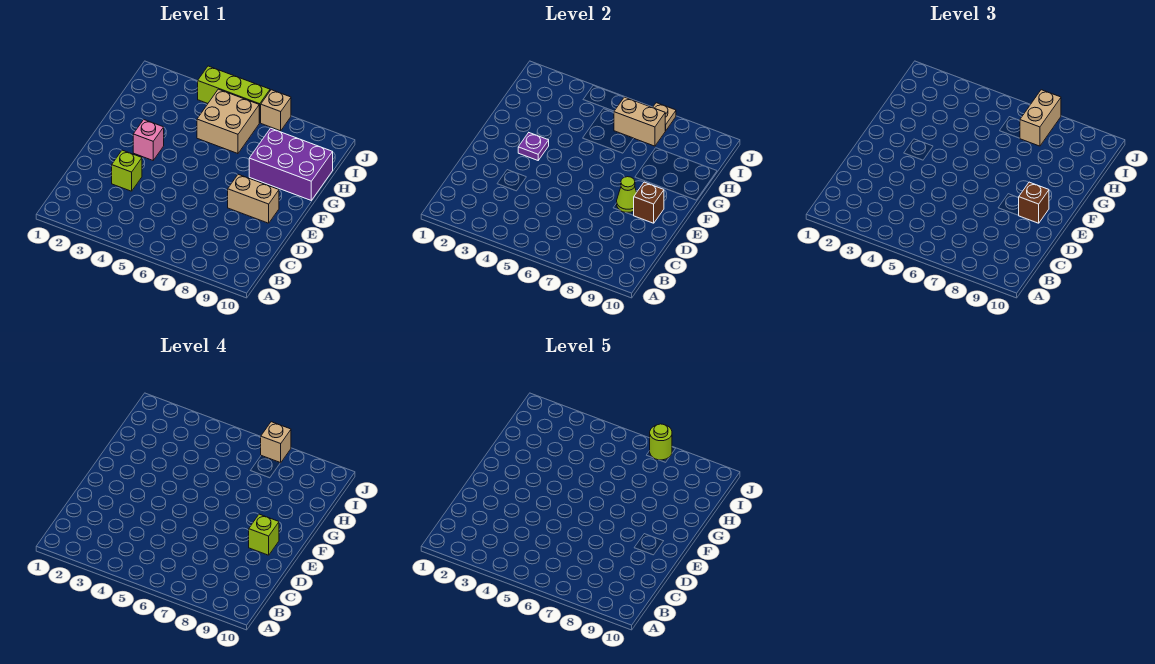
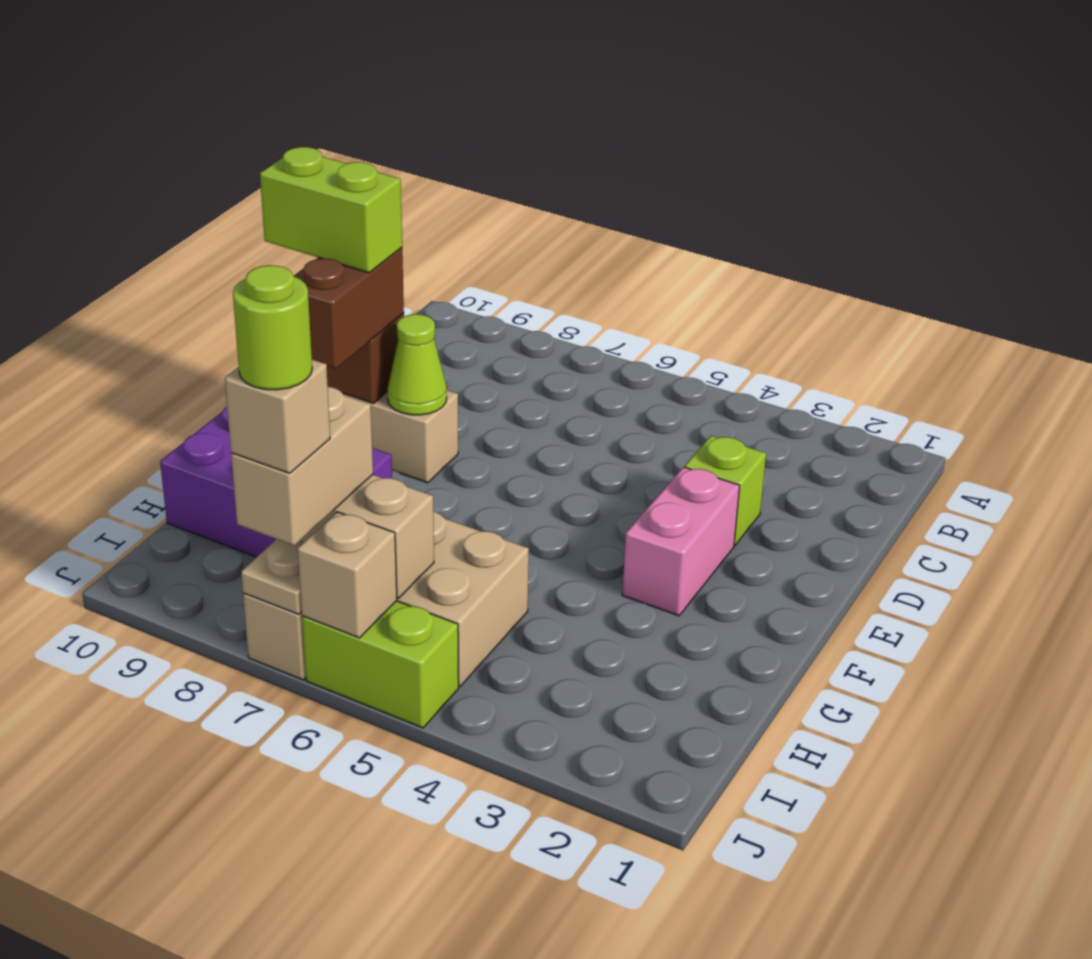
brown brick E9 level 3 -> brown brick E9:F9 level 3
lime brick E9 level 4 -> lime brick E9:E10 level 4
pink brick F3 level 1 -> pink brick E3:F3 level 1
purple plate F3 level 2 -> none
lime brick J4:J6 level 1 -> lime brick J5:J6 level 1
none -> tan brick J6 level 2

